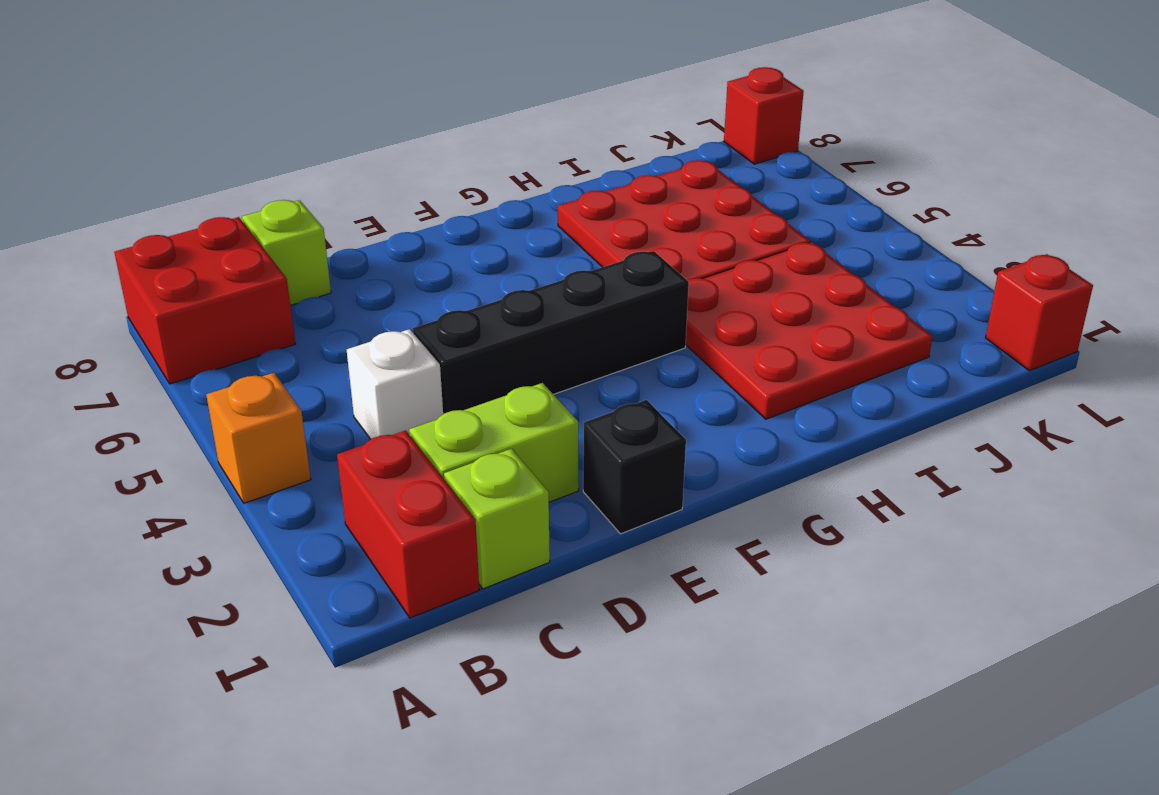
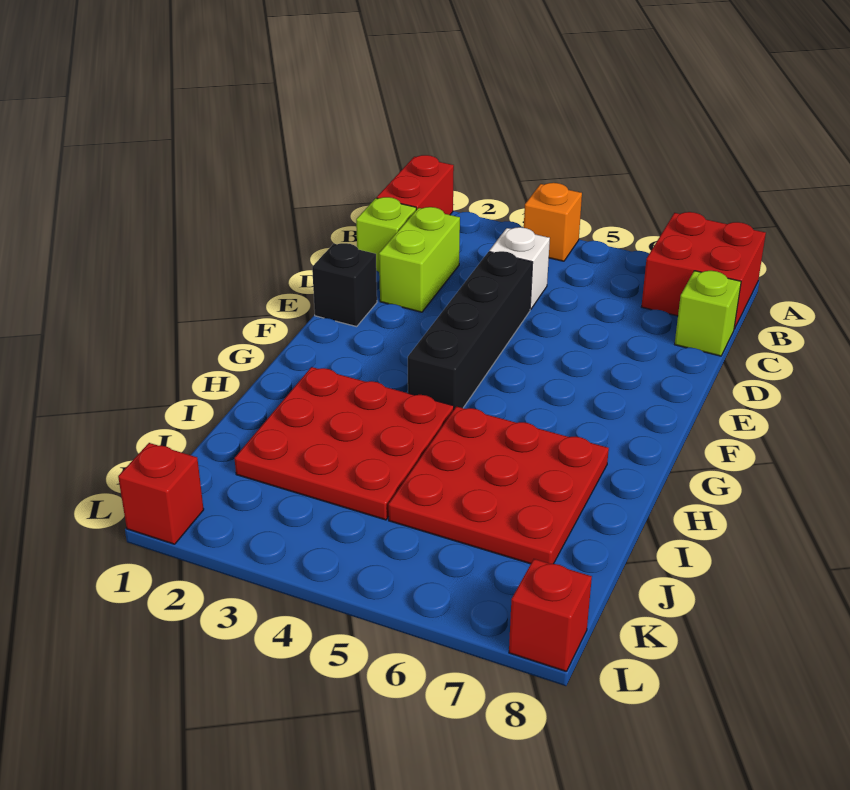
red brick B1:B2 level 1 -> red brick A1:B1 level 1

